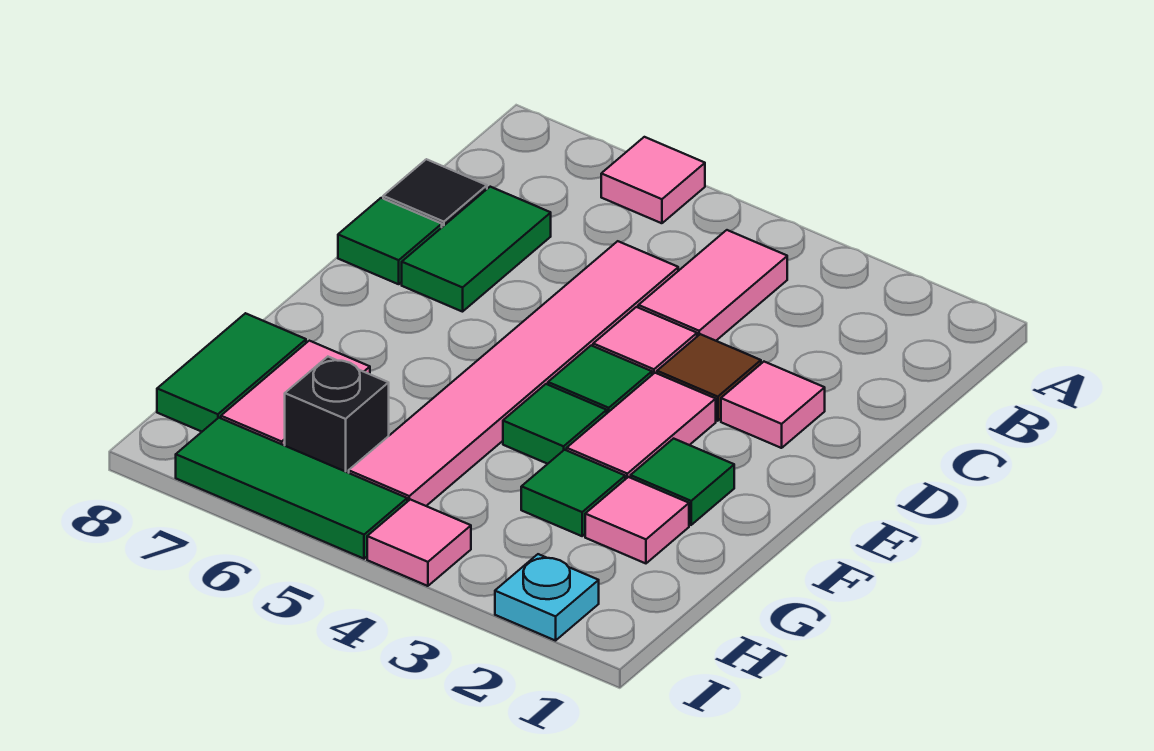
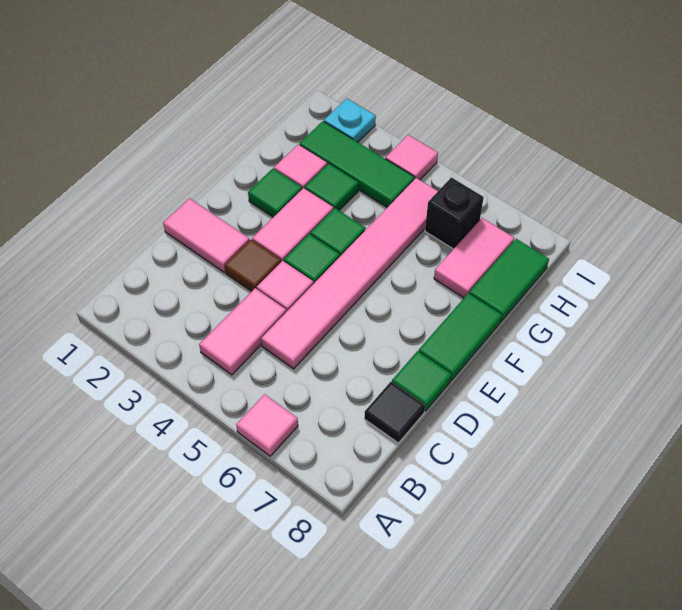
green tile C7:D7 level 1 -> green tile E8:F8 level 1
pink tile D2 level 1 -> pink tile D1:D2 level 1
green tile I5:I7 level 1 -> green tile H2:H4 level 1

